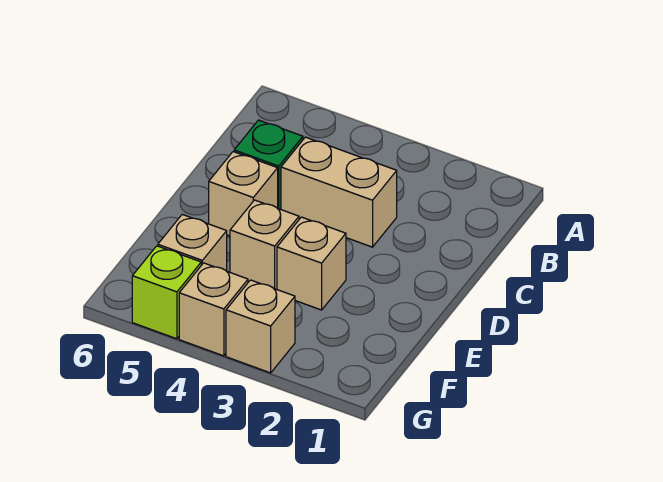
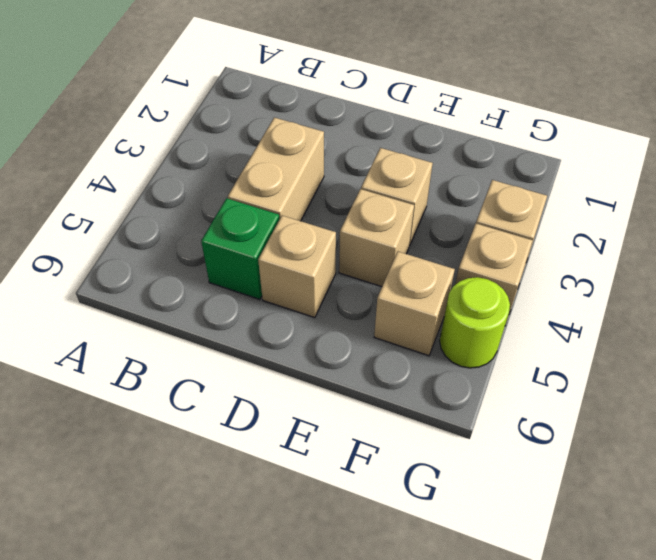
lime brick G5 level 1 -> lime round brick G5 level 1

